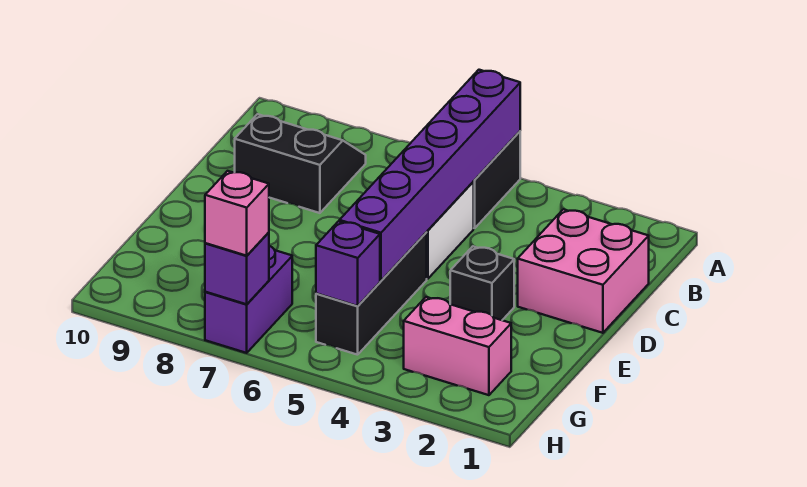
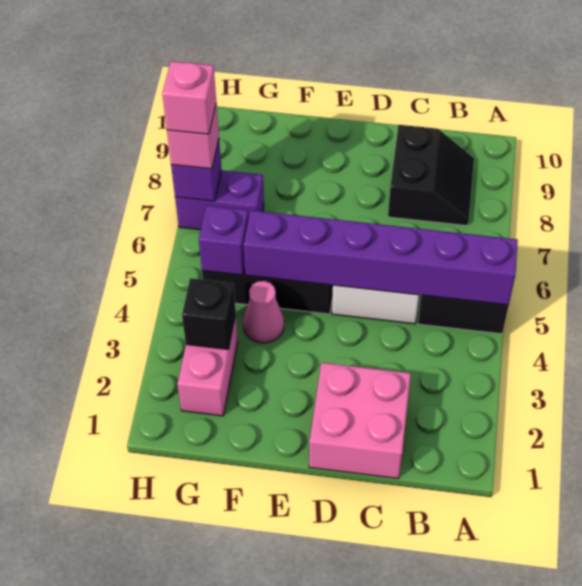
black brick E3 level 1 -> black brick G3 level 2
none -> pink cone F4 level 1
none -> pink brick H7 level 4

